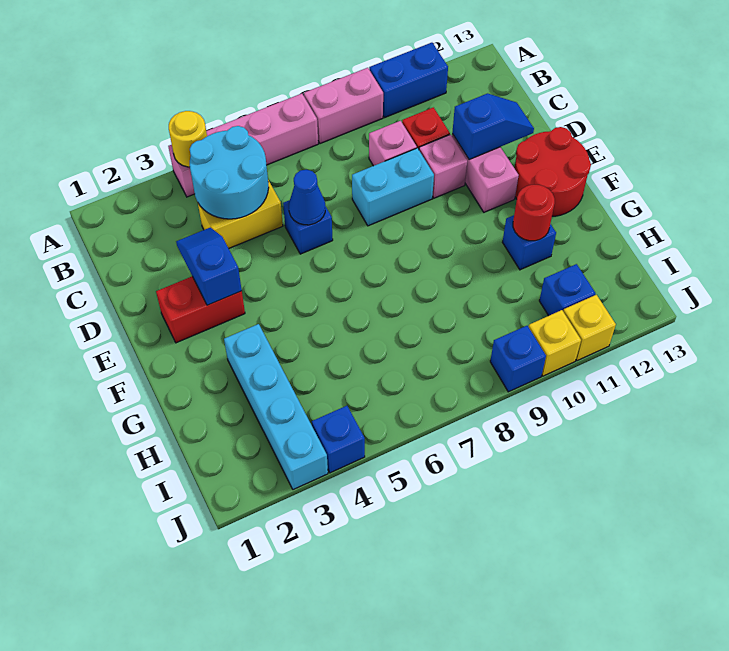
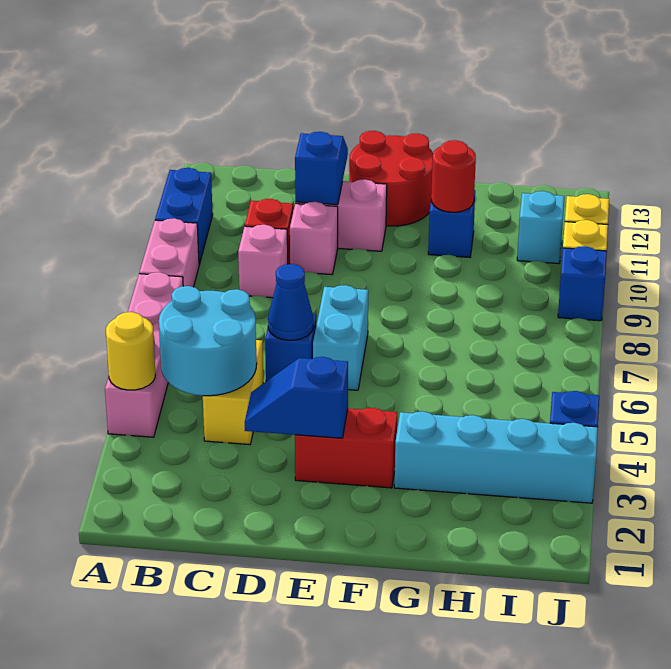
cyan brick D8:D9 level 1 -> cyan brick E6:E7 level 1
red brick E2:E3 level 1 -> red brick E3:F3 level 1
blue brick I11 level 1 -> cyan brick I11 level 1

